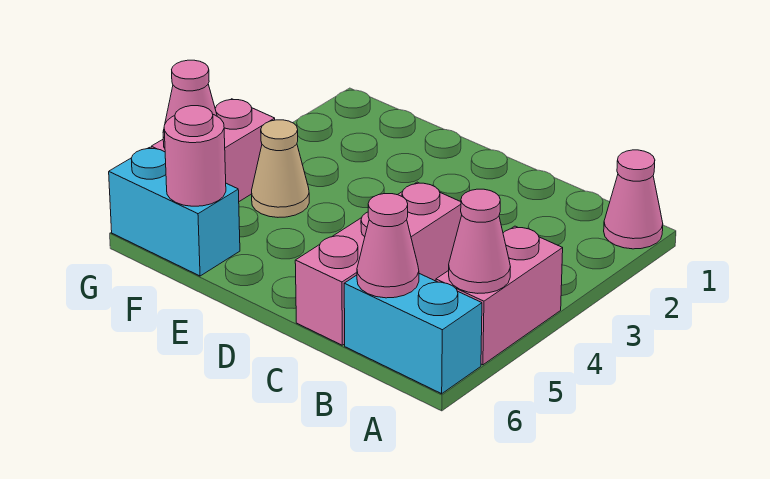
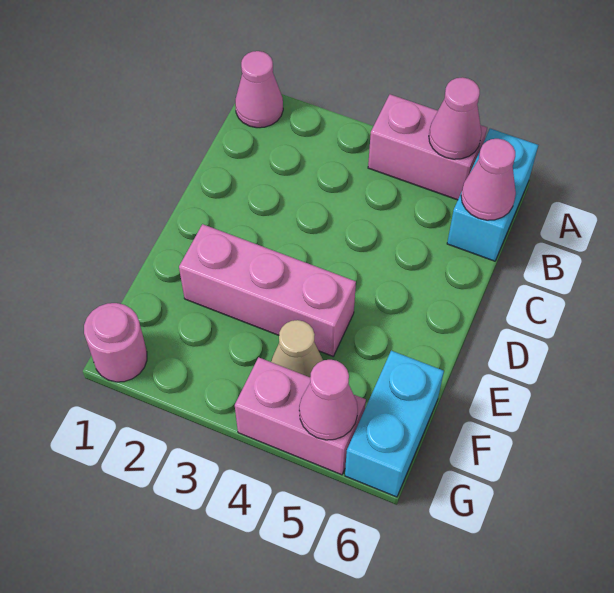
pink brick C4:C6 level 1 -> pink brick E2:E4 level 1
pink round brick F6 level 2 -> pink round brick G1 level 1

